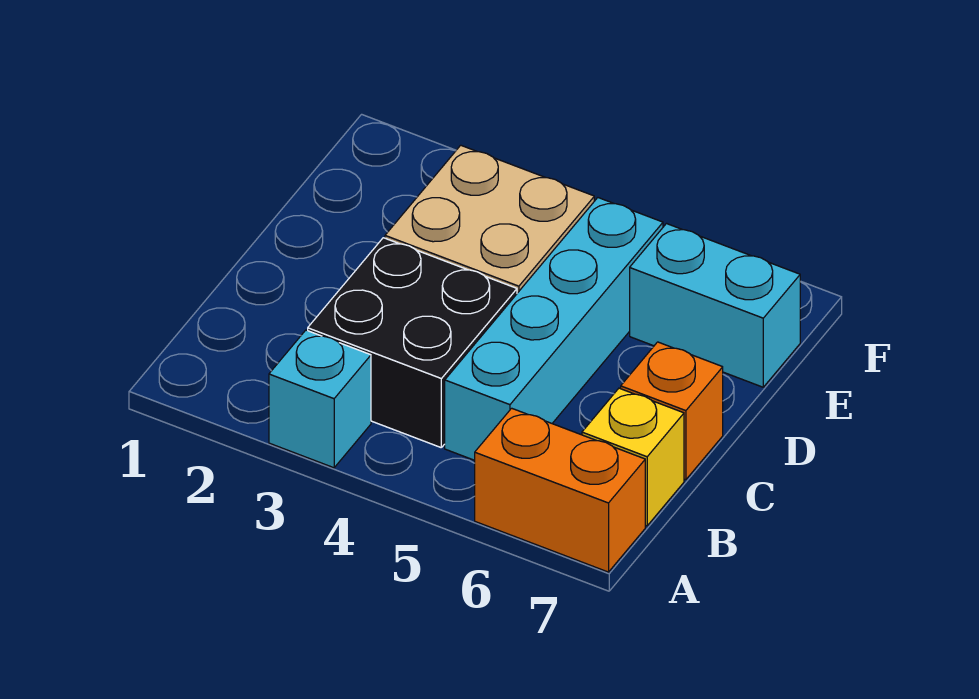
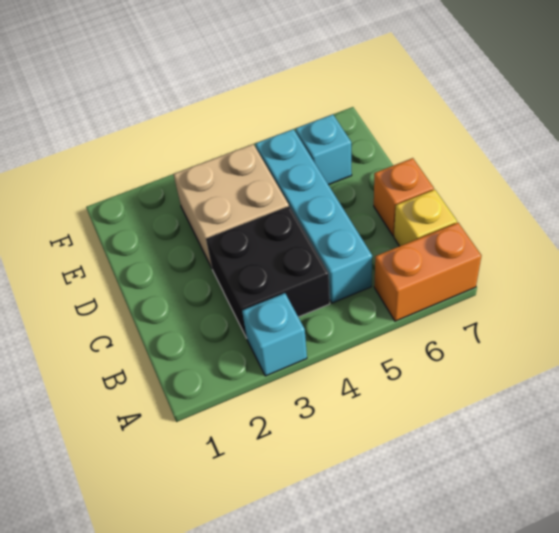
cyan brick E6:E7 level 1 -> cyan brick E6 level 1

